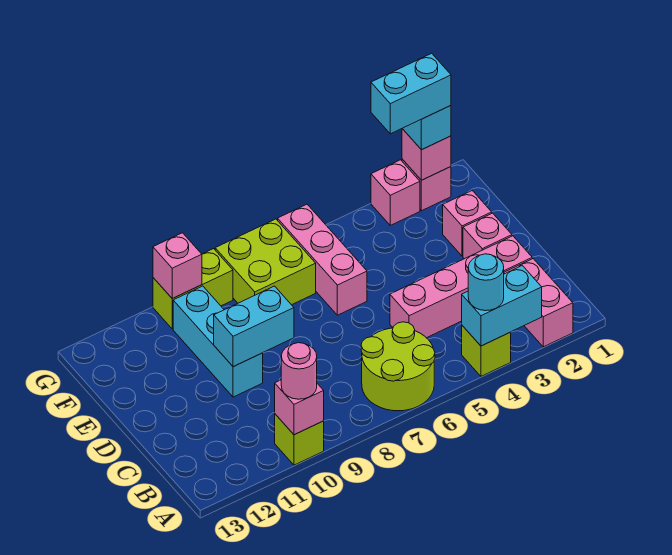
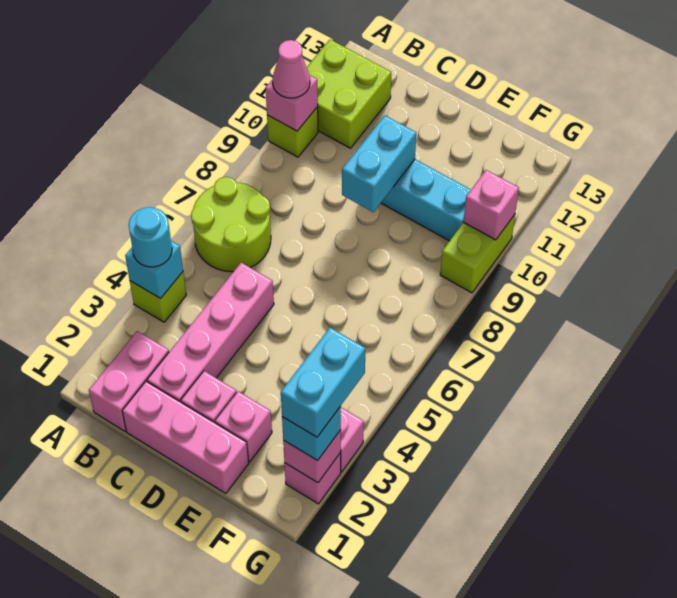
pink brick A2:B2 level 1 -> pink brick B1:B2 level 1
cyan brick A3:A4 level 2 -> cyan brick A4 level 2
pink round brick A10 level 3 -> pink cone A10 level 3
pink brick E6:G6 level 1 -> pink brick C1:E1 level 1
lime brick F7:G8 level 1 -> lime brick A11:B12 level 1

